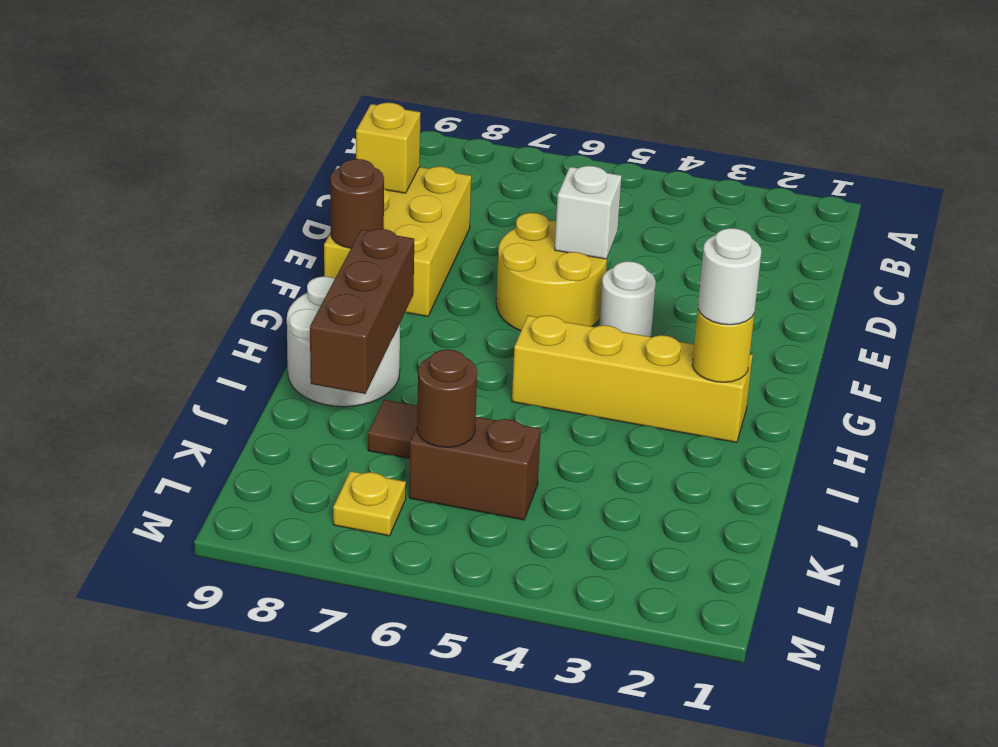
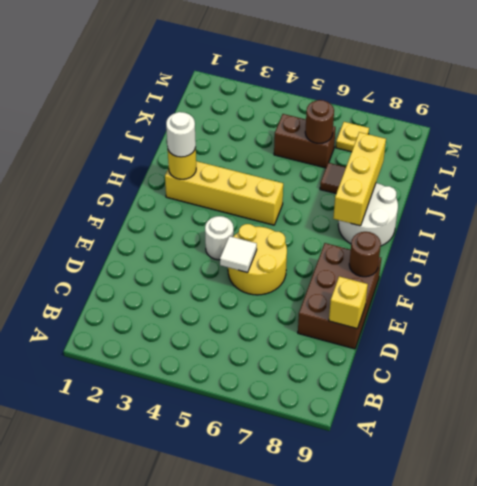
yellow brick D8:F9 level 1 -> brown brick D8:F9 level 1
white brick E5 level 2 -> white tile E5 level 2
brown brick H8:J8 level 2 -> yellow brick H8:J8 level 2

